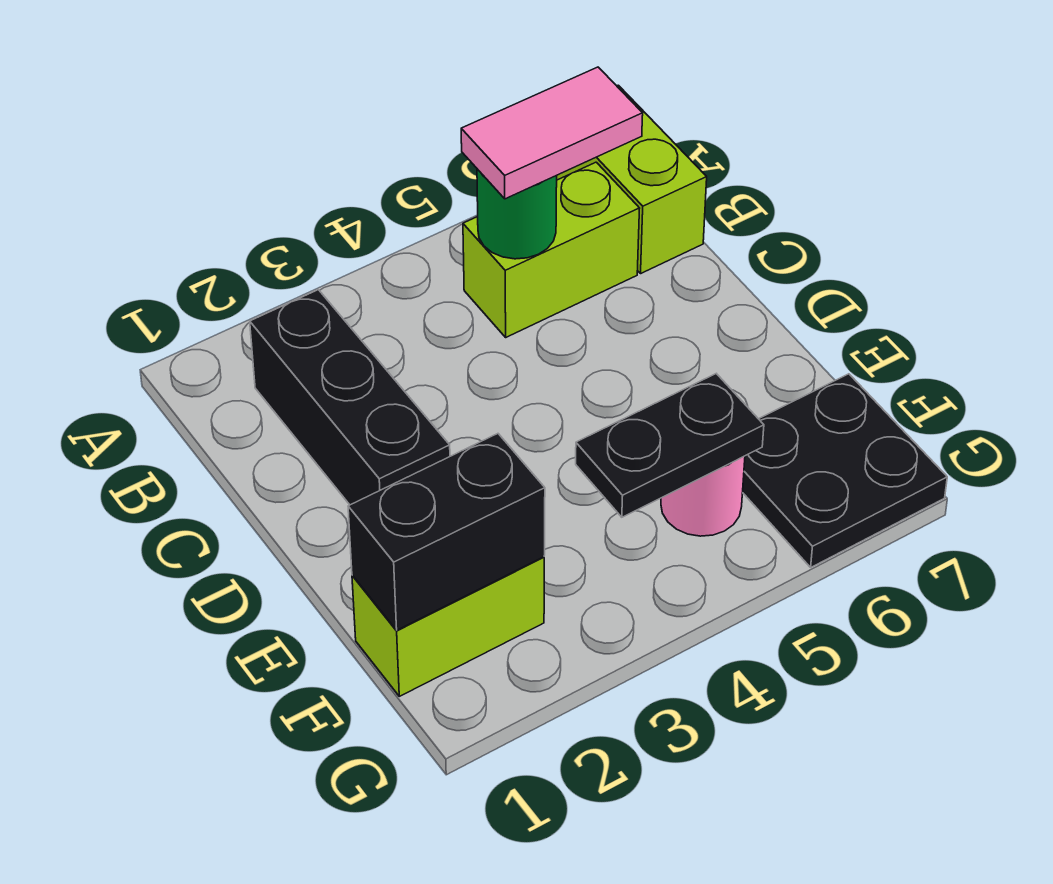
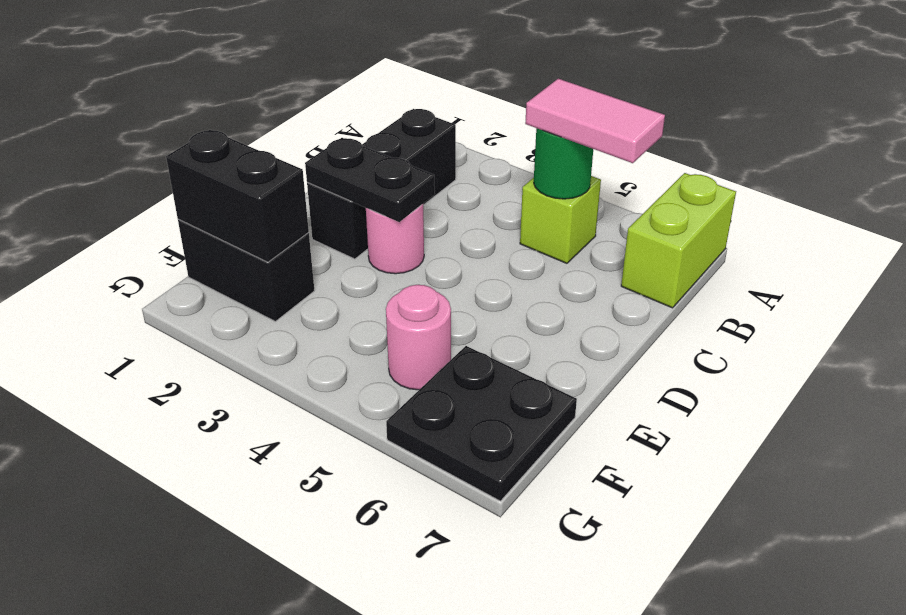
lime brick B5:B6 level 1 -> lime brick B5 level 1
none -> pink round brick D3 level 1
lime brick F1:F2 level 1 -> black brick F1:F2 level 1
black plate F4:F5 level 2 -> black plate D2:D3 level 2

